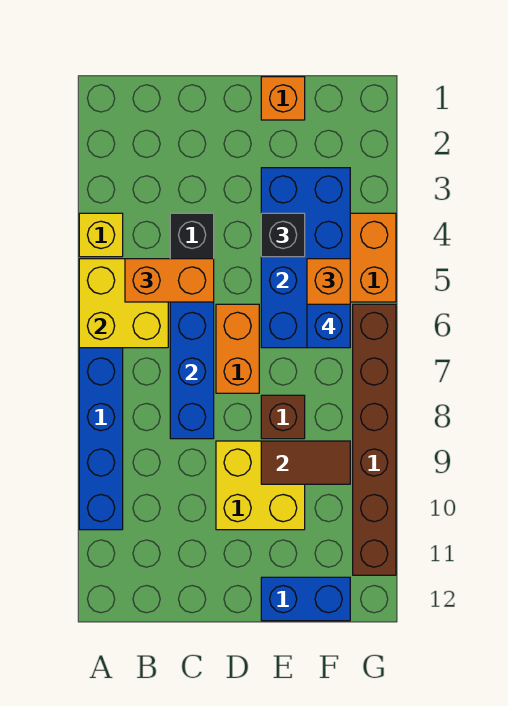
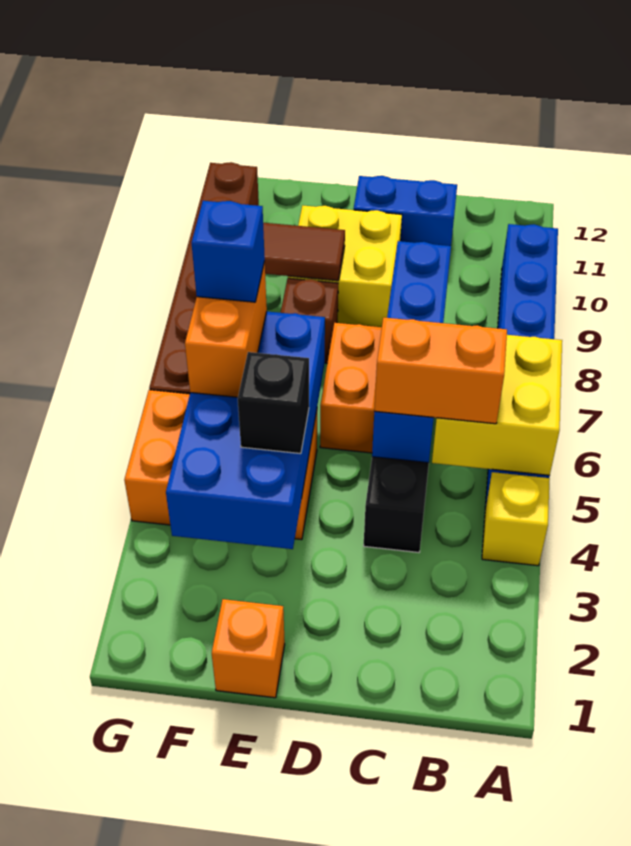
blue brick E12:F12 level 1 -> blue brick C11:D11 level 1

